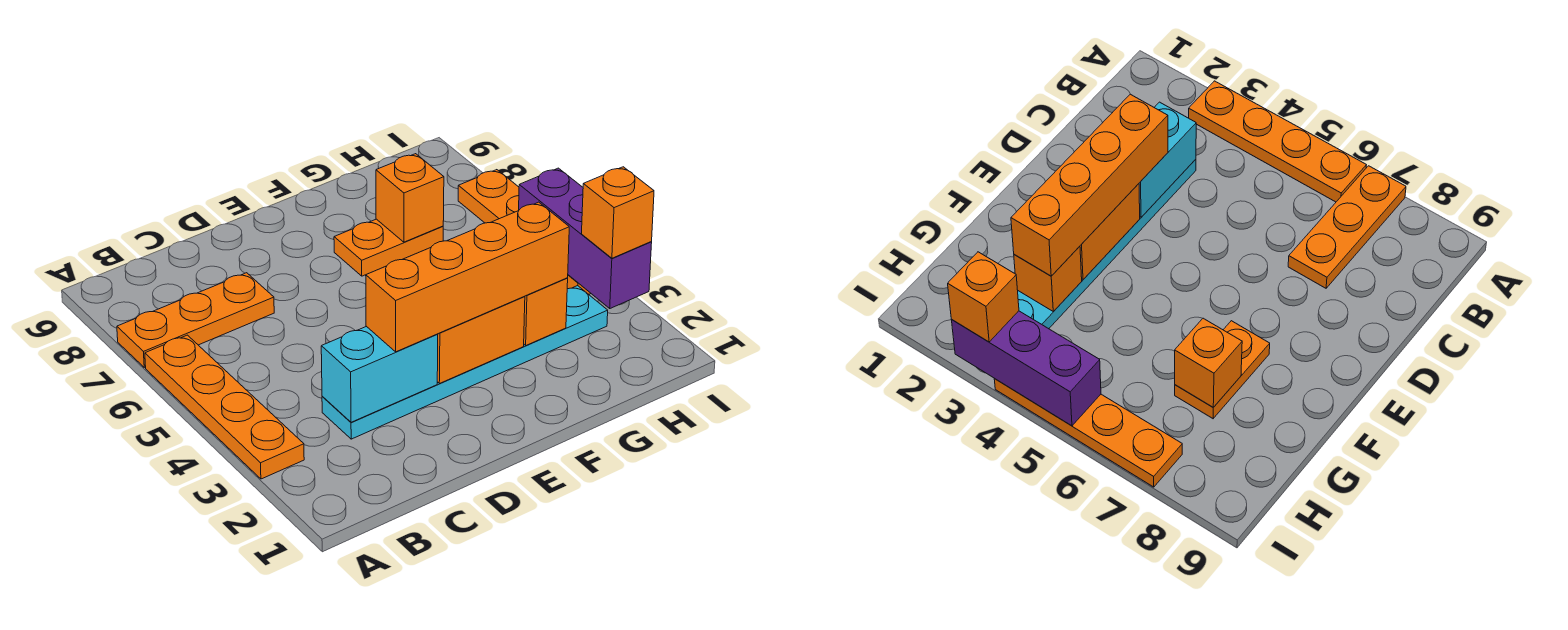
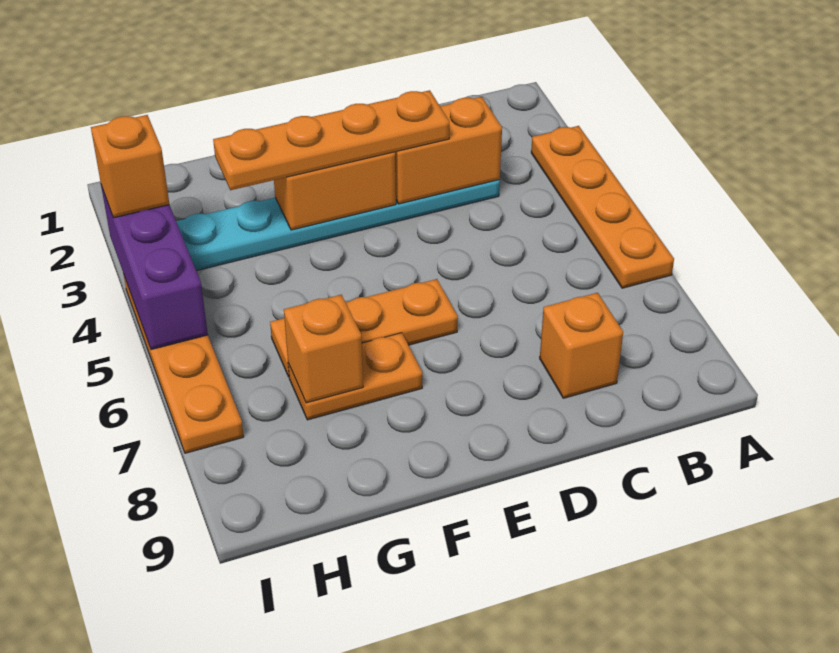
orange plate A7:C7 level 1 -> orange plate E6:G6 level 1
cyan brick C3:D3 level 2 -> orange brick C3:D3 level 2
orange brick D3:G3 level 3 -> orange plate D3:G3 level 3
orange brick G3 level 2 -> orange brick C8 level 1

